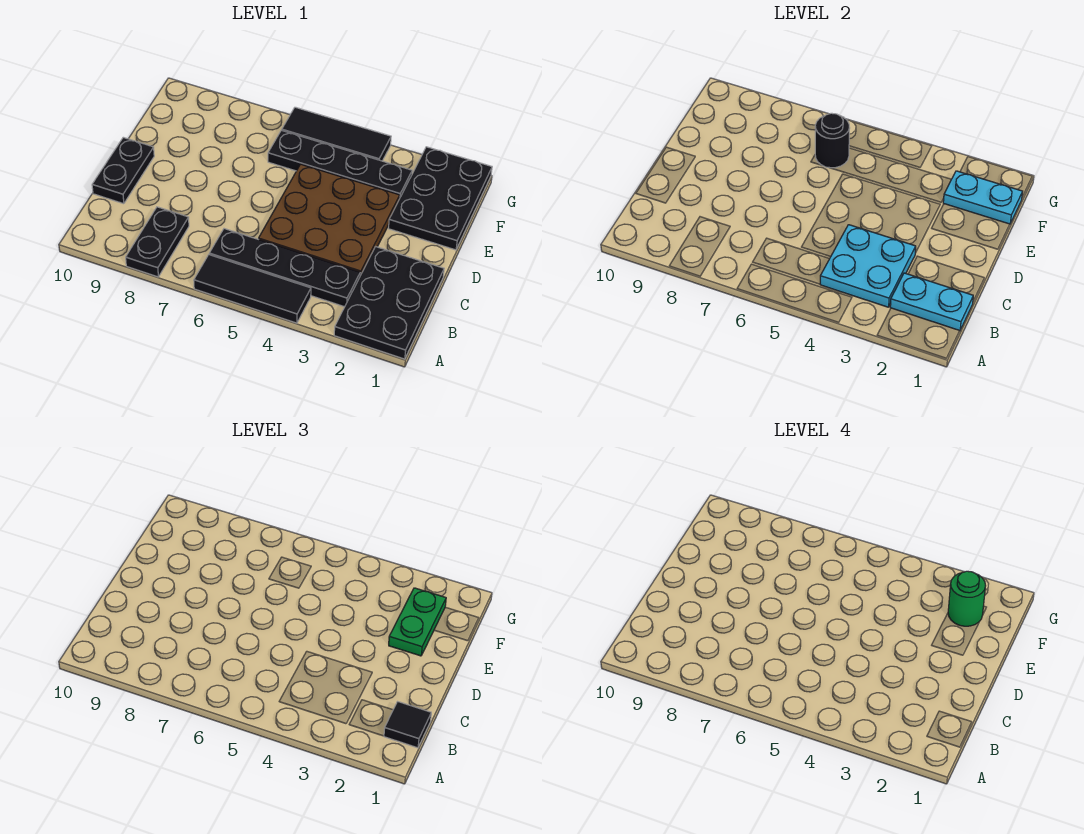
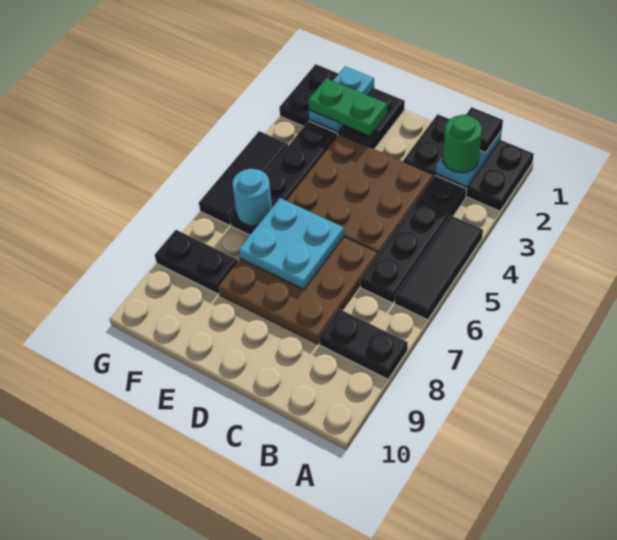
cyan plate B3:C4 level 2 -> cyan plate D6:E7 level 2
none -> brown plate C6:E8 level 1
black plate C10:D10 level 1 -> black plate F8:G8 level 1
green round brick F2 level 4 -> green round brick B2 level 3
black round brick F6 level 2 -> cyan round brick F6 level 2

